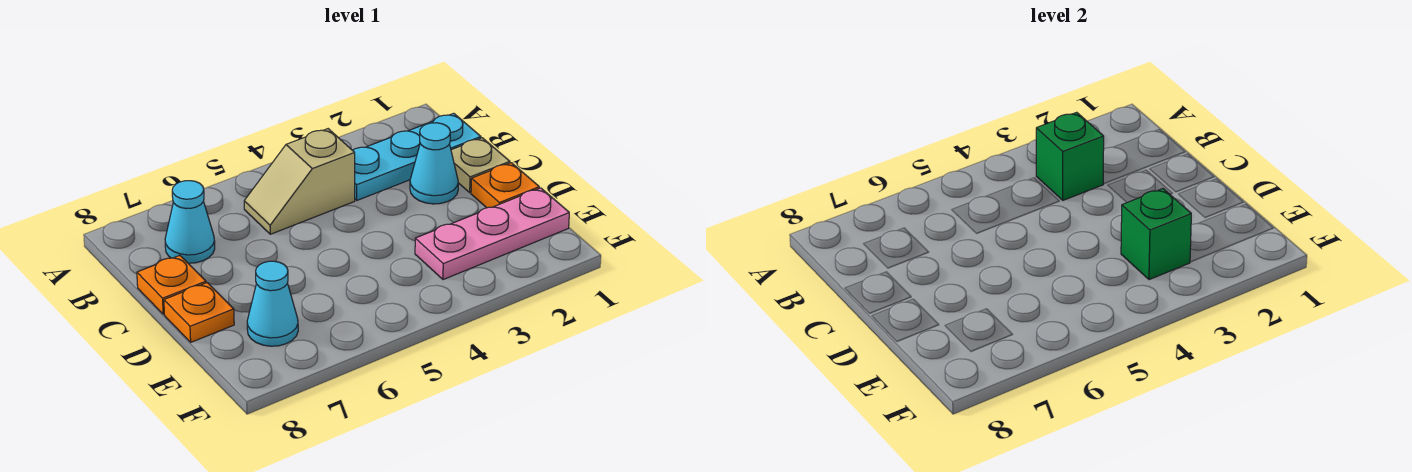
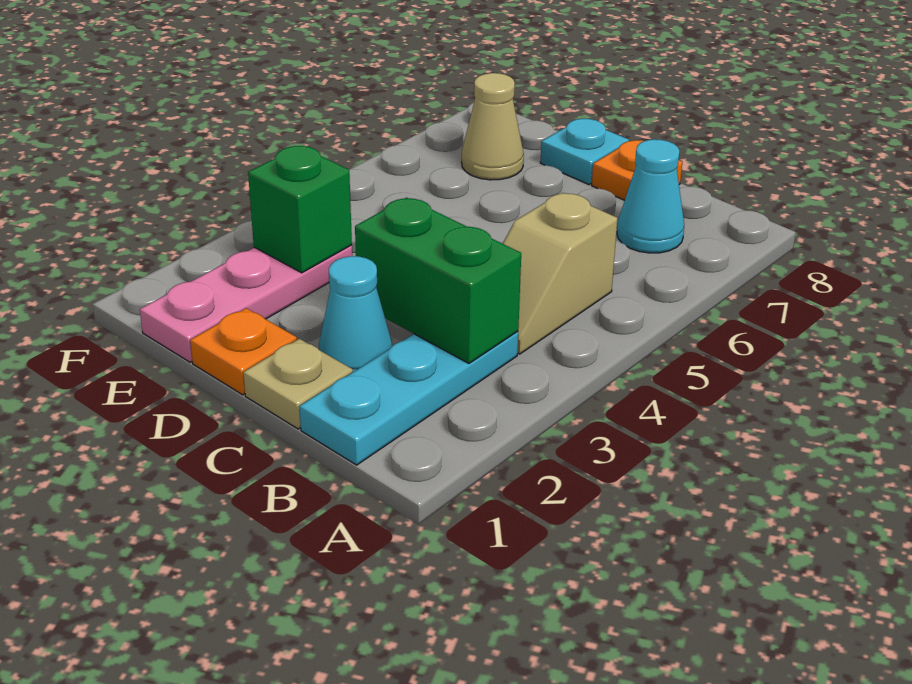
green brick B3 level 2 -> green brick B3:C3 level 2
tan slope B4:B5 level 1 top 4 -> tan slope B4:B5 level 1 top 5
orange plate D8 level 1 -> cyan plate D8 level 1
cyan cone E7 level 1 -> tan cone E7 level 1

